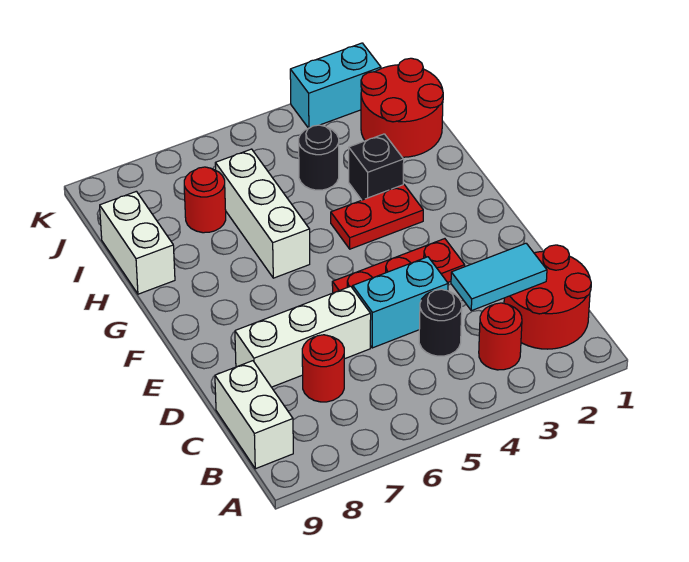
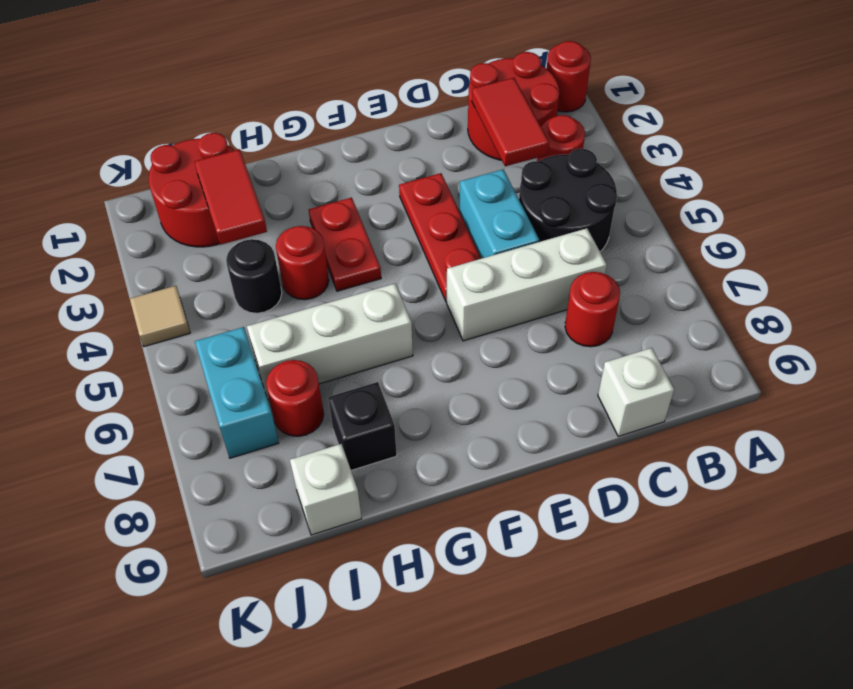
none -> red round brick A1 level 1
white brick B9:C9 level 1 -> white brick C9 level 1
cyan tile C2:C3 level 2 -> red tile C2:C3 level 2
black round brick C4 level 1 -> black round brick B4:C5 level 1
white brick D6:D8 level 1 -> white brick C6:E6 level 1
black brick H3 level 1 -> black brick H8 level 1
none -> red round brick H4 level 1
white brick H9:I9 level 1 -> white brick I9 level 1
none -> red tile I2:I3 level 2
cyan brick K2:K3 level 1 -> cyan brick J6:J7 level 1
none -> tan tile K4 level 1

